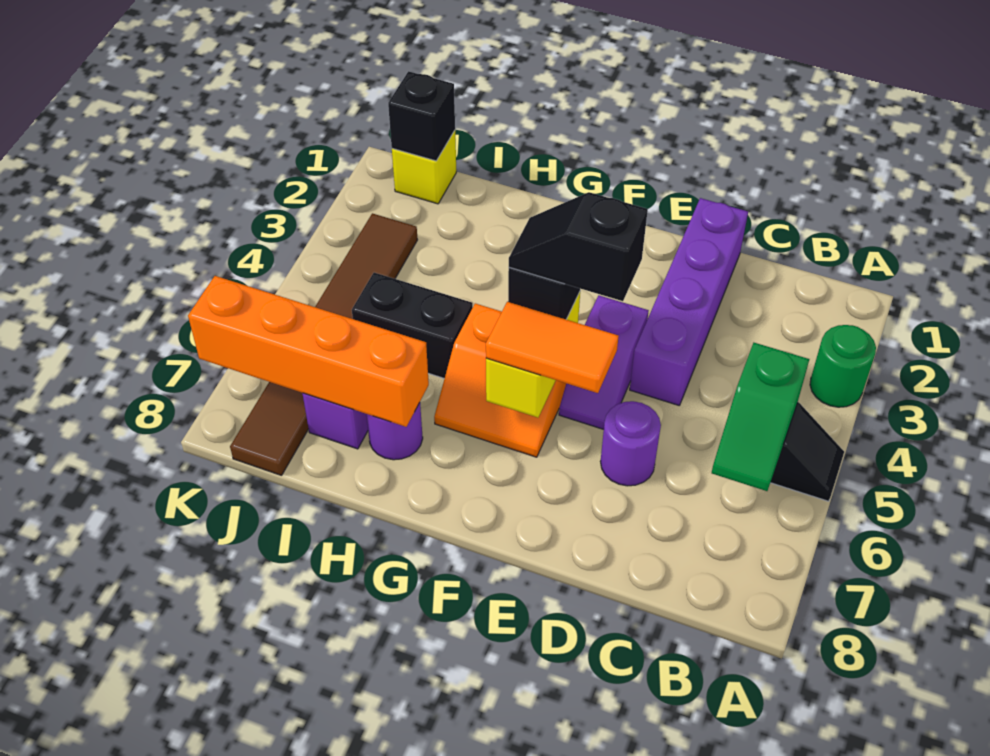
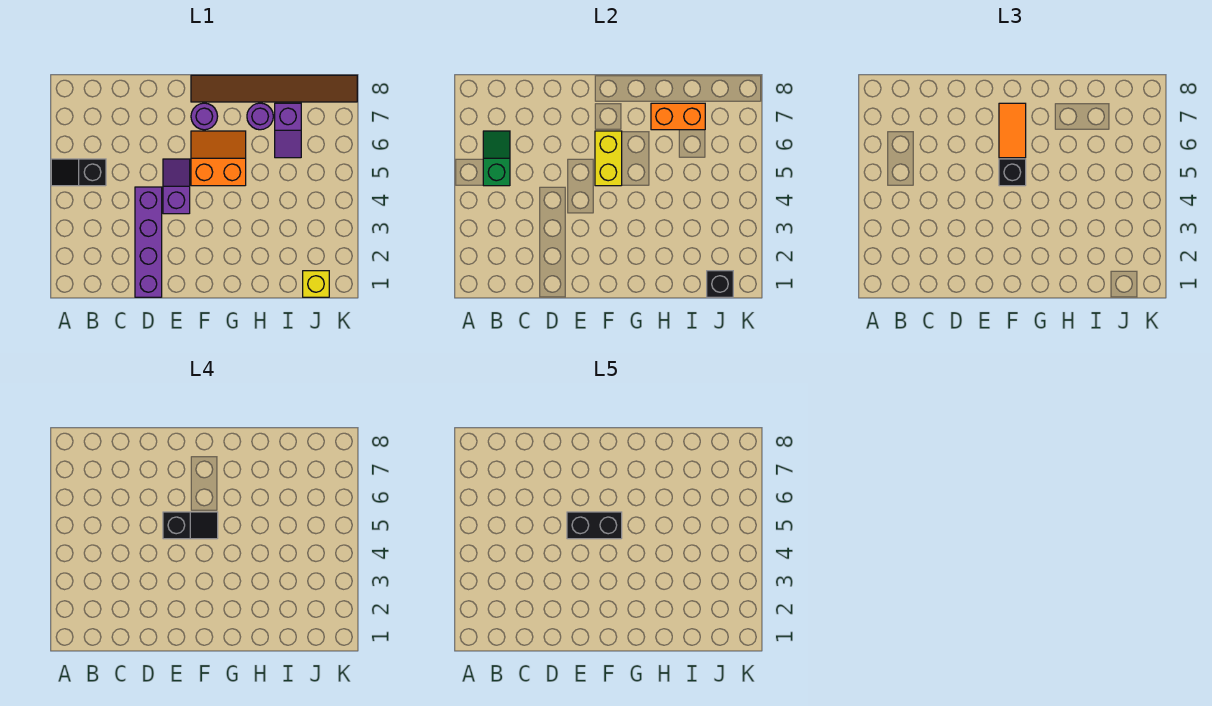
green round brick A3 level 1 -> none
purple round brick D6 level 1 -> purple round brick F7 level 1
orange tile E6:F6 level 3 -> orange tile F6:F7 level 3
black brick H5:I5 level 1 -> black brick E5:F5 level 5
orange brick H7:K7 level 2 -> orange brick H7:I7 level 2
brown tile J3:J8 level 1 -> brown tile F8:K8 level 1

